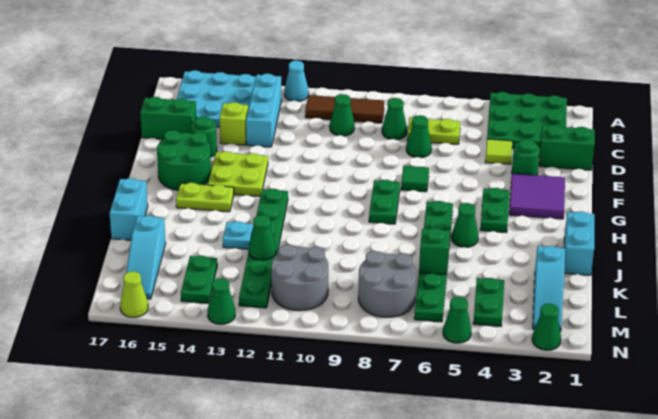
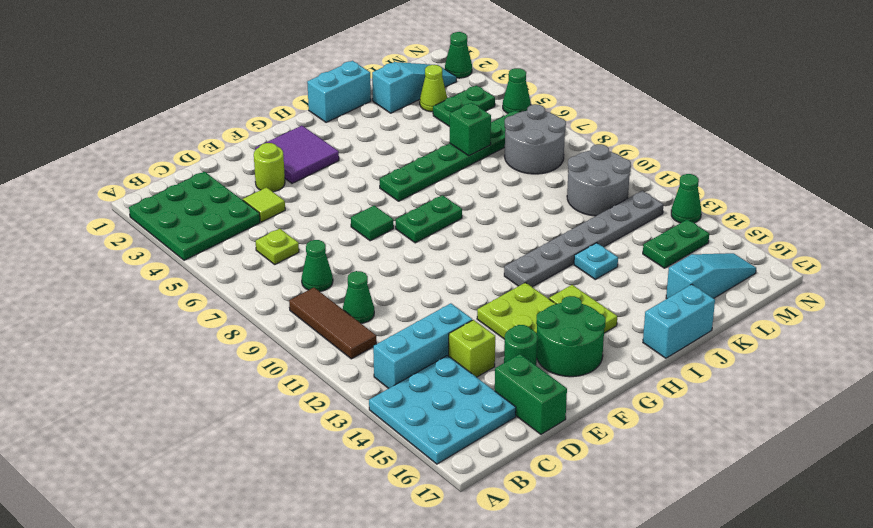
cyan cone A12 level 1 -> none
lime plate C6:C7 level 1 -> lime plate C6 level 1
green brick D1:D2 level 1 -> none
green cone D7 level 1 -> none
green round brick E3 level 1 -> lime round brick E3 level 1
green plate G4:H4 level 1 -> none
green plate H12:M12 level 1 -> grey plate H12:M12 level 1
green cone I5 level 1 -> none
green cone K12 level 2 -> none
lime cone N16 level 1 -> lime cone L3 level 1

